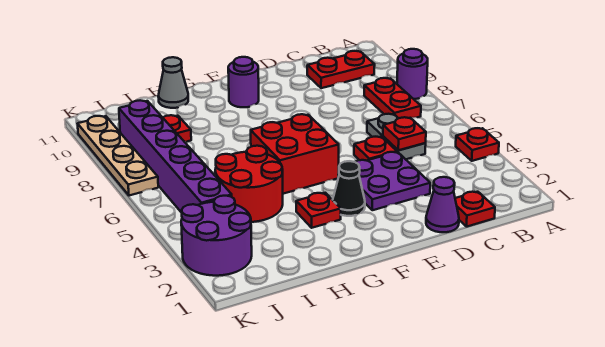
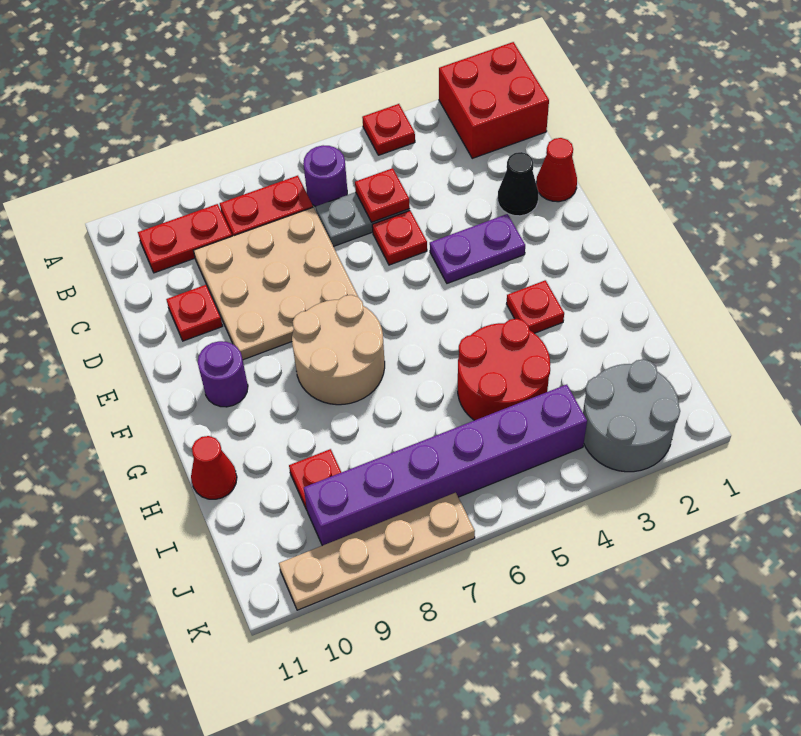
purple round brick A8 level 1 -> purple round brick B6 level 1
red plate B10:C10 level 1 -> red plate B9:B10 level 1
red plate C1 level 1 -> red plate D10 level 1
none -> tan plate C7:E9 level 1
purple cone D1 level 1 -> red cone D1 level 1
purple plate D3:E4 level 1 -> purple plate E3:E4 level 1
black cone F3 level 1 -> black cone D2 level 1
red brick F5:G6 level 1 -> red brick A1:B2 level 1
none -> tan round brick F7:G8 level 1
grey cone H11 level 1 -> red cone H11 level 1
purple round brick J2:K3 level 1 -> grey round brick J2:K3 level 1

